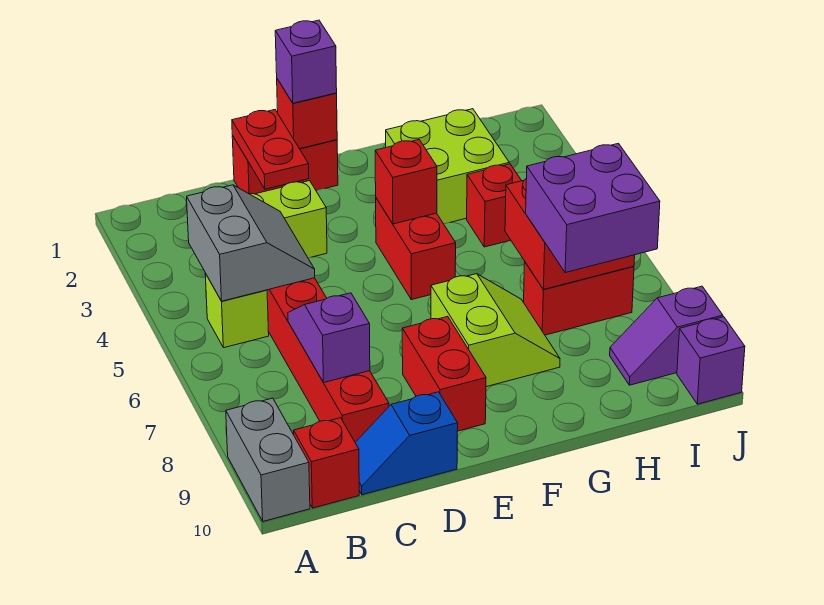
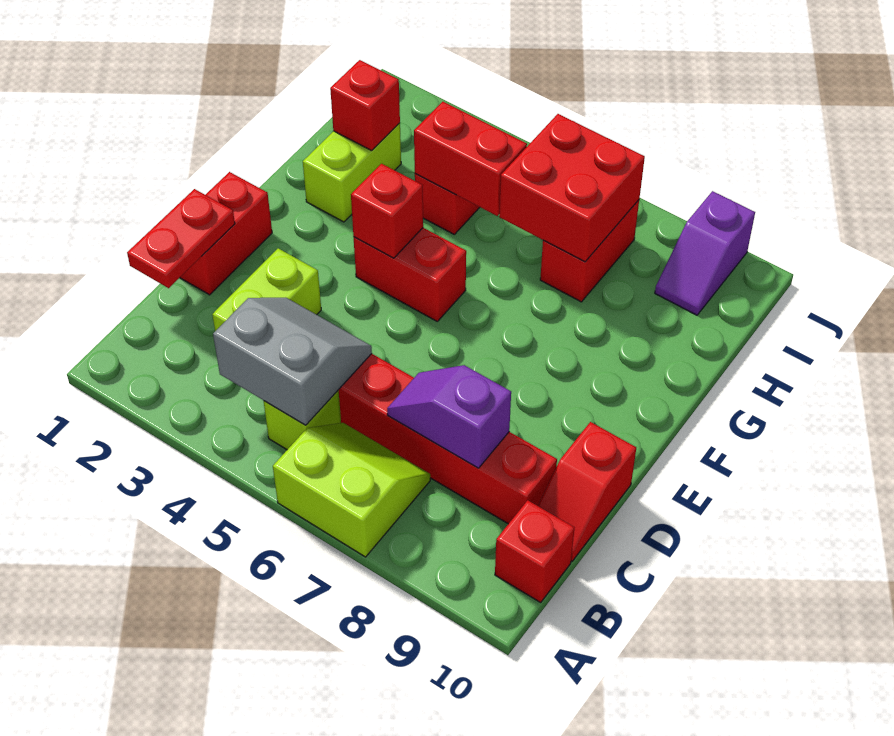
grey brick A9:A10 level 1 -> none
blue slope C10:D10 level 1 top D -> red slope C10:D10 level 1 top D
red plate D1:D2 level 2 -> red plate C1:D1 level 2
red brick E1 level 2 -> red brick H2 level 2
purple brick E1 level 3 -> none
red brick E8:E9 level 1 -> red brick H4:H5 level 2
lime slope F7:G8 level 1 top F -> lime slope A6:B7 level 1 top A
lime brick G2:H3 level 1 -> lime brick G2:H2 level 1
purple brick H7:I8 level 3 -> none
purple brick J10 level 1 -> none

